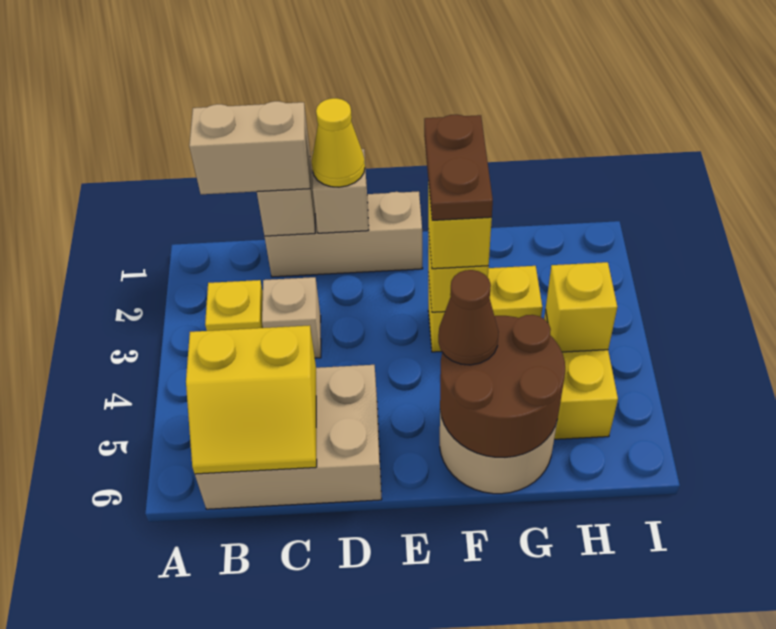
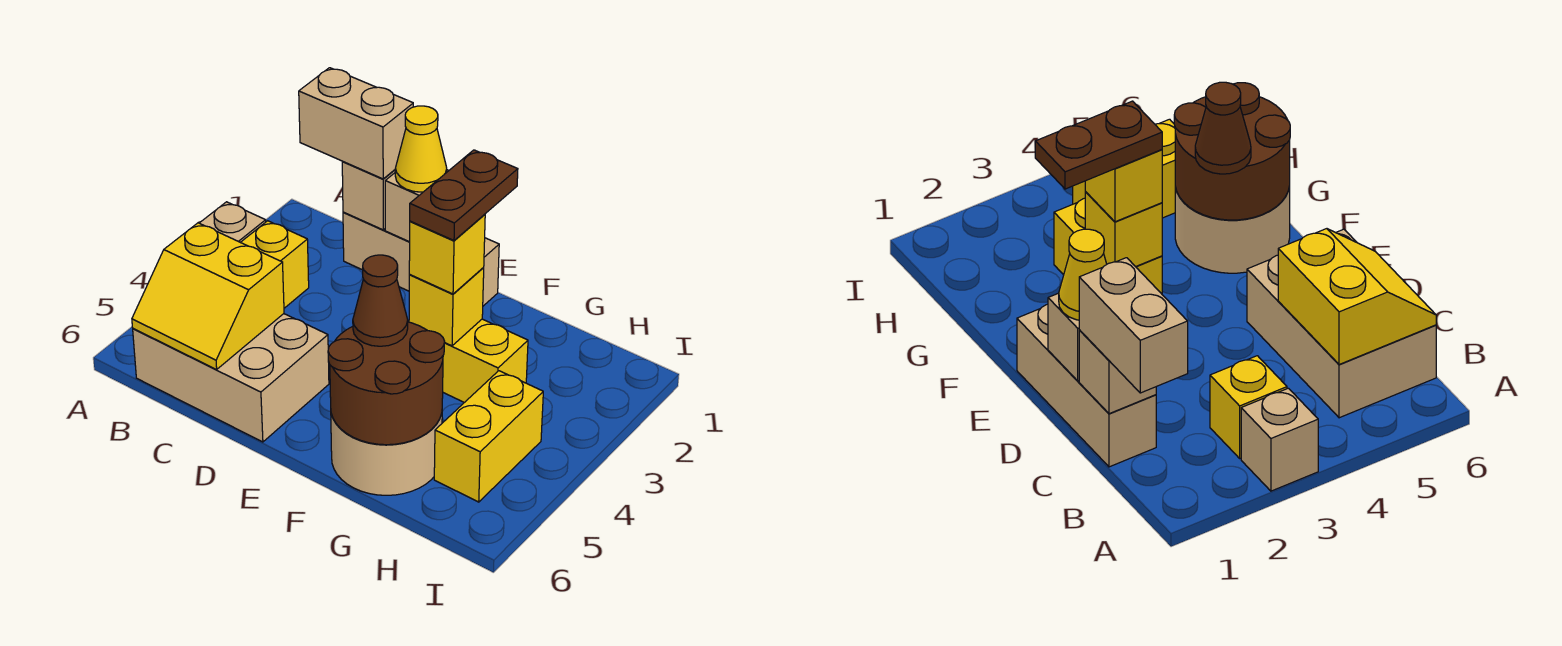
tan brick C3 level 1 -> tan brick A3 level 1
yellow brick H4 level 2 -> none

